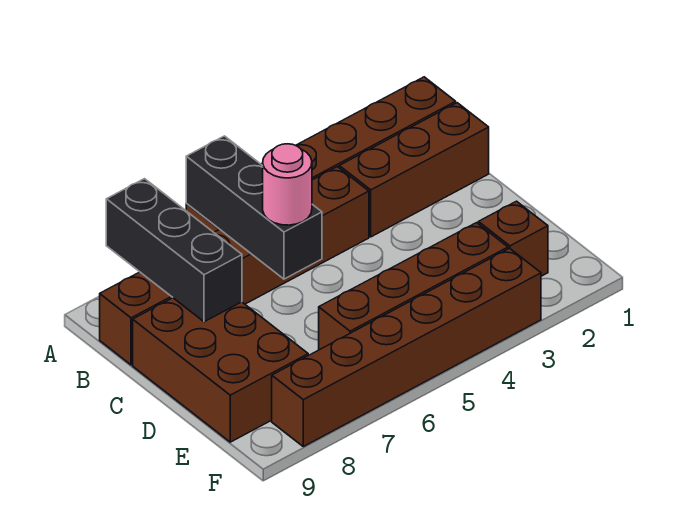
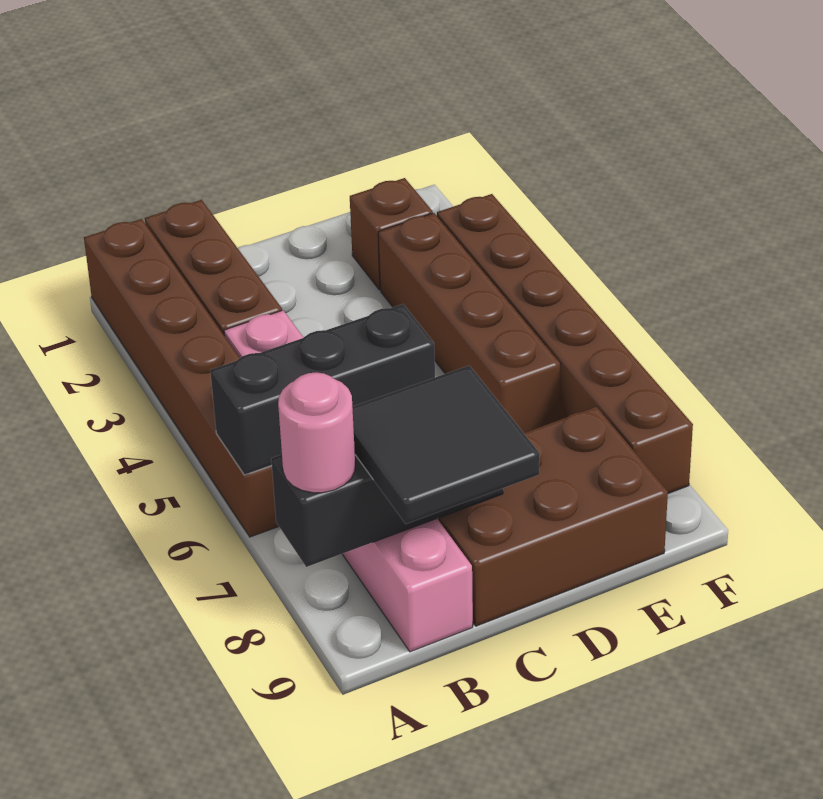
brown brick B4:B9 level 1 -> pink brick B4:B9 level 1
none -> black tile B8:C9 level 3
pink round brick C6 level 3 -> pink round brick A8 level 3

